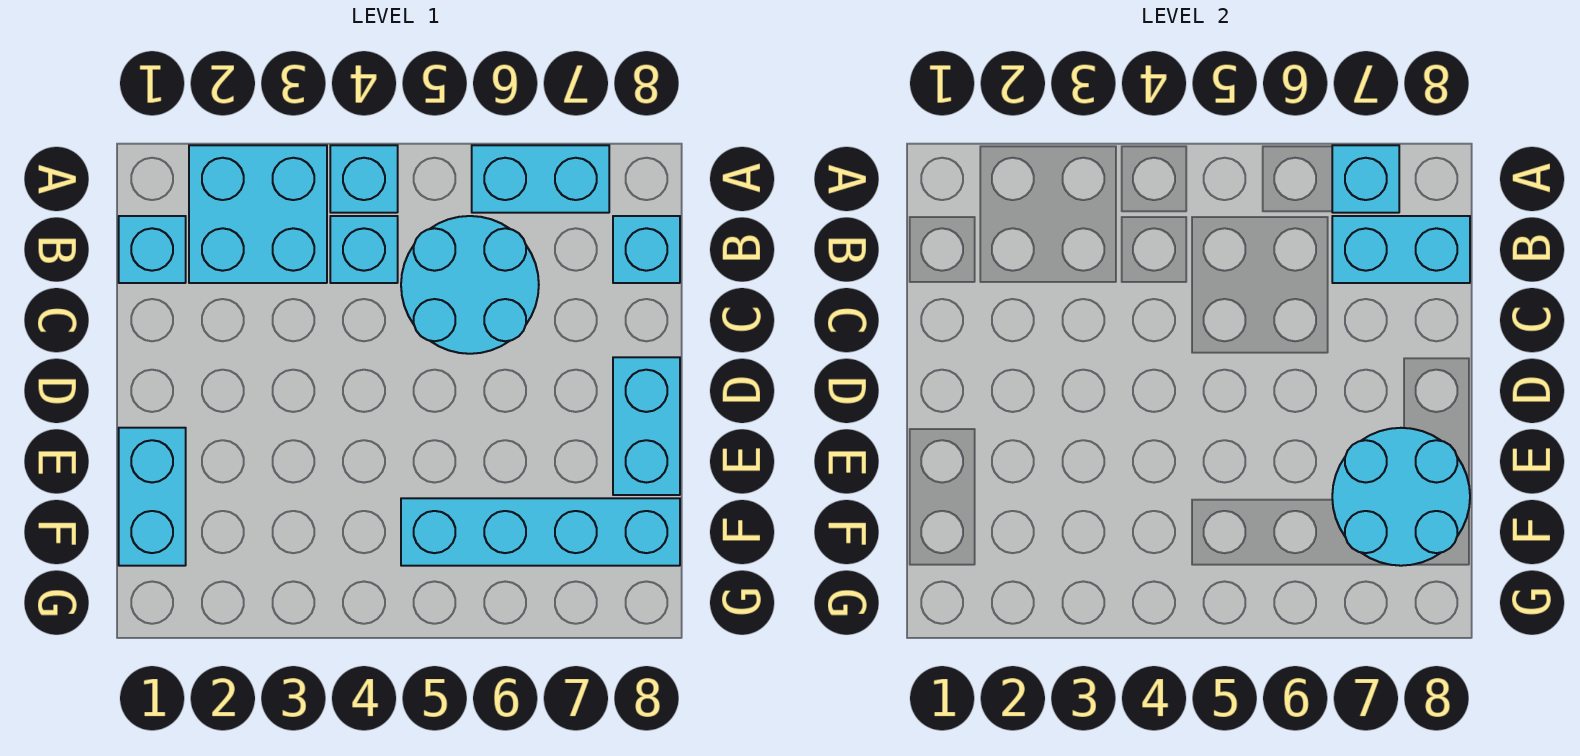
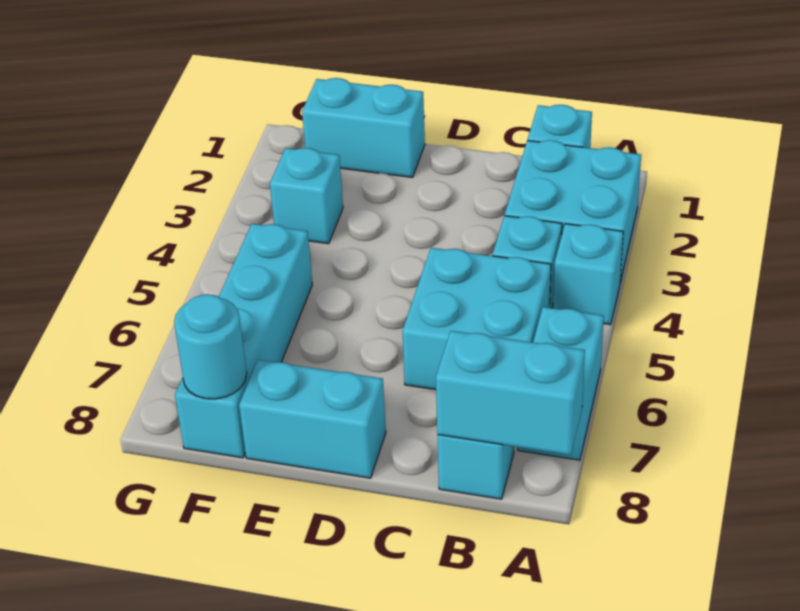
cyan brick A7 level 2 -> cyan brick F3 level 1
cyan round brick B5:C6 level 1 -> cyan brick B5:C6 level 1
cyan brick B7:B8 level 2 -> cyan brick A8:B8 level 2
cyan round brick E7:F8 level 2 -> cyan round brick F8 level 2

